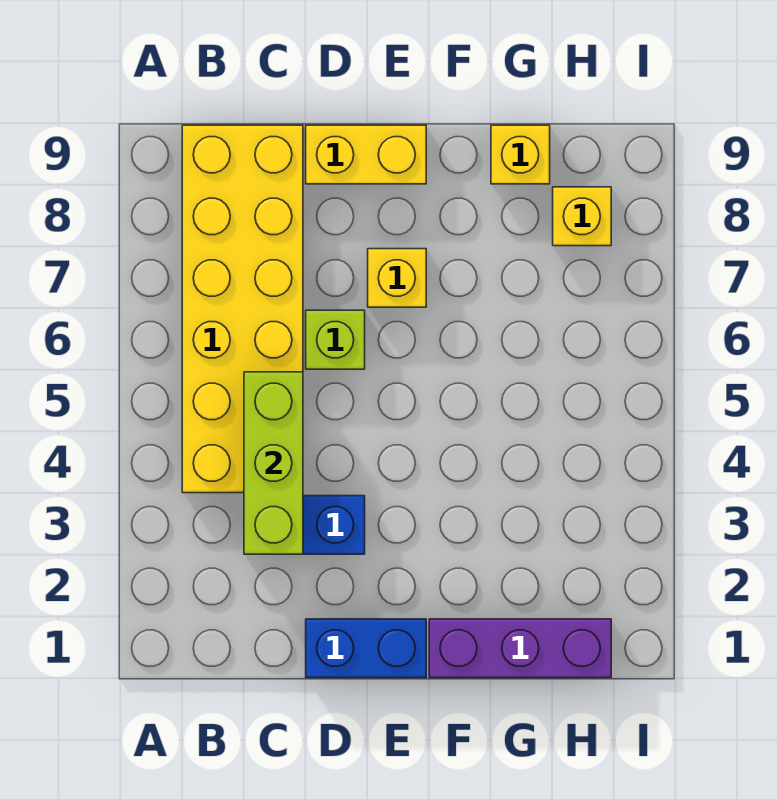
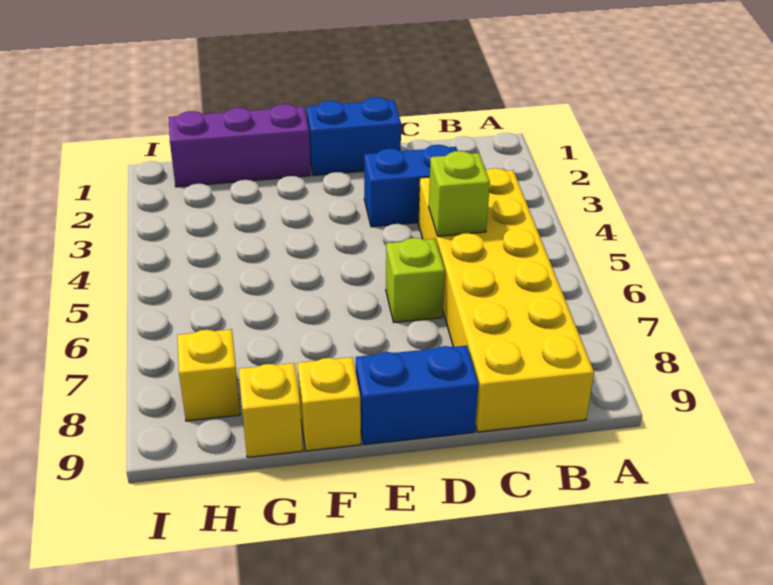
lime brick C3:C5 level 2 -> lime brick C5 level 2
yellow brick D9:E9 level 1 -> blue brick D9:E9 level 1
yellow brick E7 level 1 -> yellow brick F9 level 1

